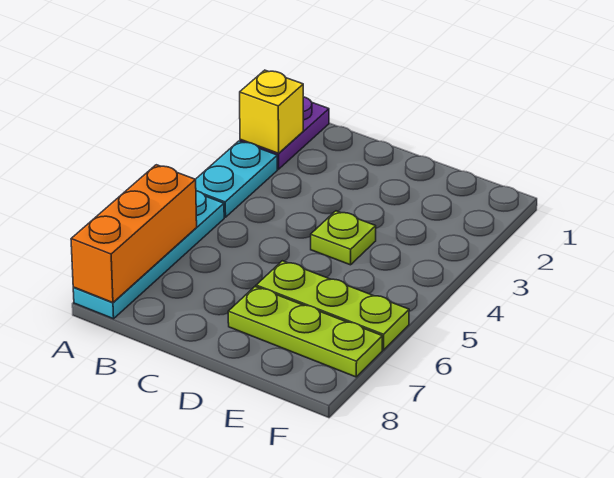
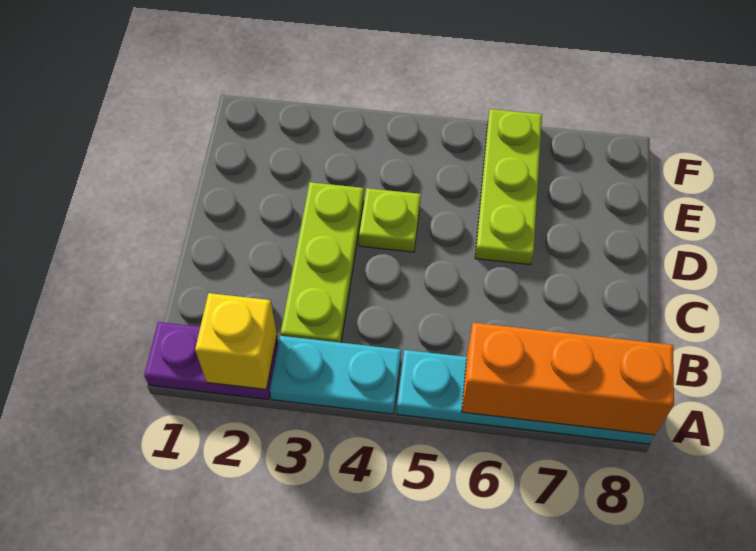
lime plate D7:F7 level 1 -> lime plate B3:D3 level 1

